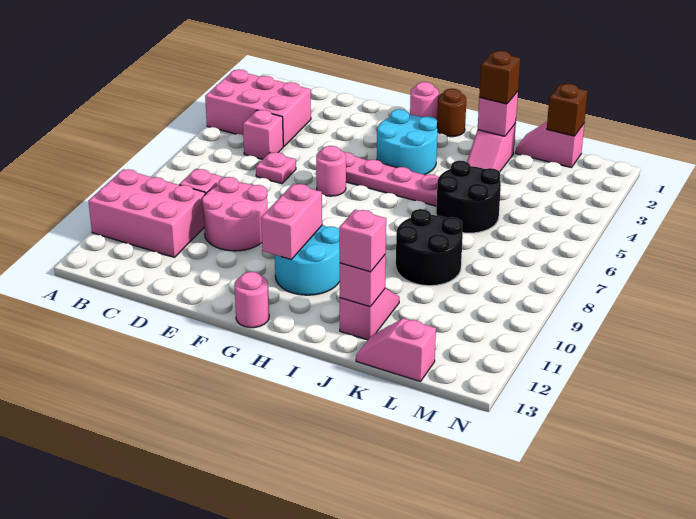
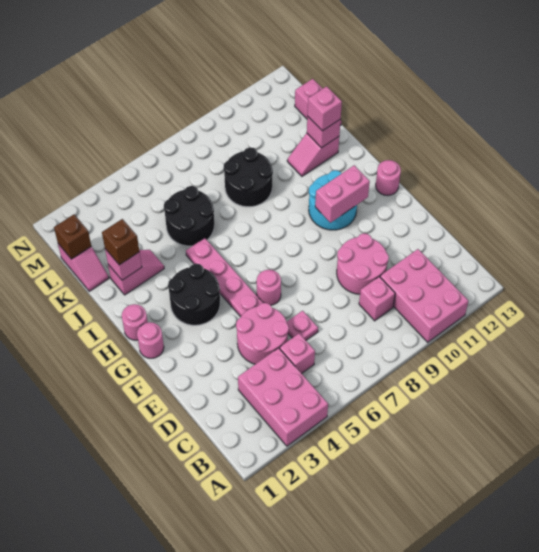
none -> pink round brick D4:E5 level 1
cyan round brick G3:H4 level 1 -> black round brick G3:H4 level 1
brown round brick H1 level 1 -> pink round brick H1 level 1

